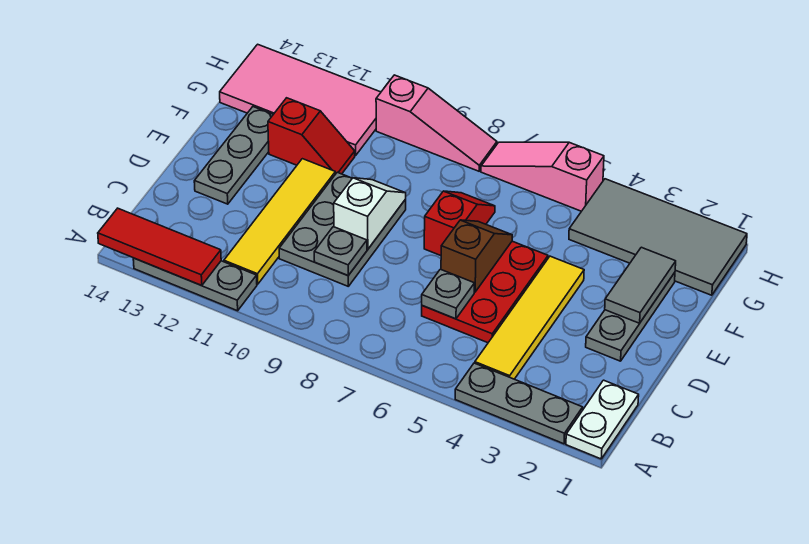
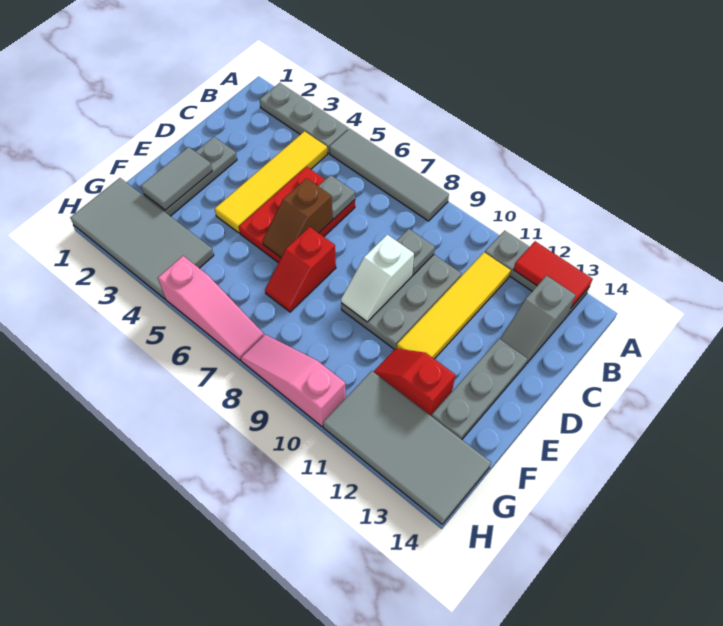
white plate A1:B1 level 1 -> none
none -> grey tile A5:A8 level 1
red tile A12:A14 level 2 -> red tile A12:A13 level 2
none -> grey slope B13:C13 level 1 top B
pink tile G11:H14 level 1 -> grey tile G11:H14 level 1

